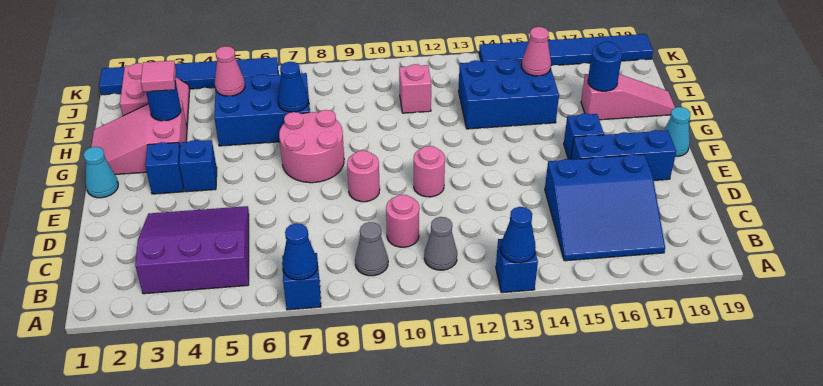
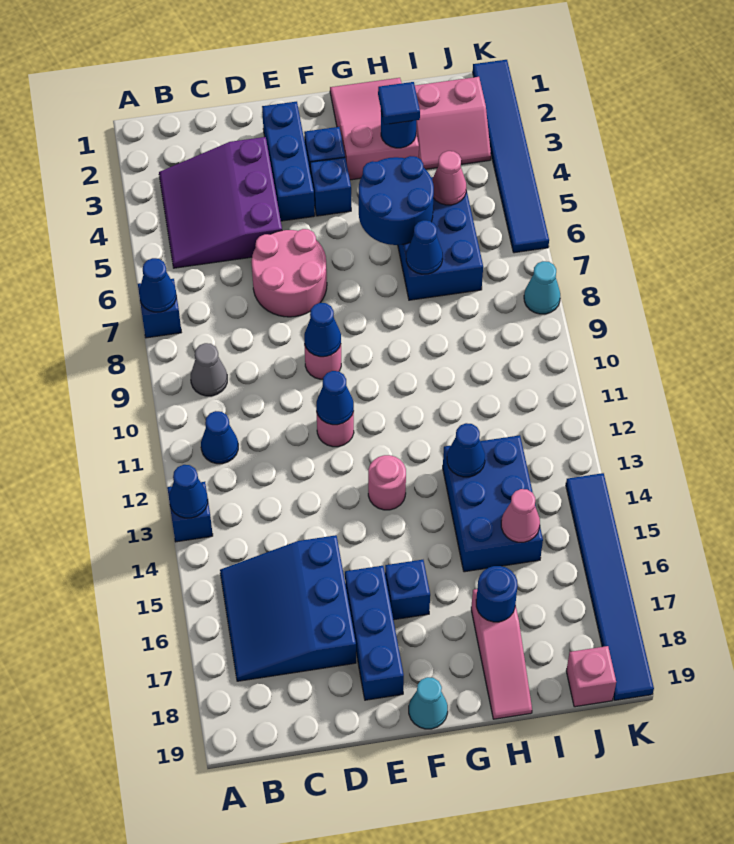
purple slope B3:D5 level 1 top B -> purple slope B3:D5 level 1 top D
grey cone B11 level 1 -> blue cone B11 level 1
pink round brick C10 level 1 -> pink round brick F13 level 1
none -> blue brick E2:E4 level 1
none -> blue cone E9 level 2
none -> blue cone E11 level 2
cyan cone F1 level 1 -> cyan cone K8 level 1
pink round brick F7:G8 level 1 -> pink round brick D6:E7 level 1
none -> blue round brick G5:H6 level 2
pink tile H3 level 3 -> blue tile H3 level 3
none -> blue cone H13 level 2
pink brick I11 level 1 -> pink brick J19 level 1

